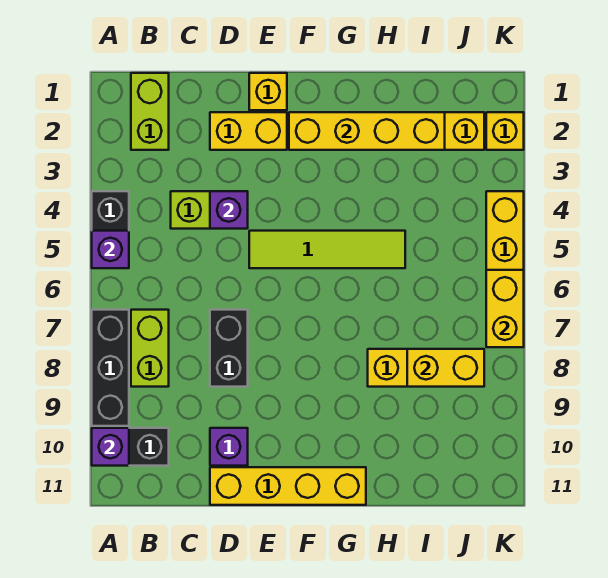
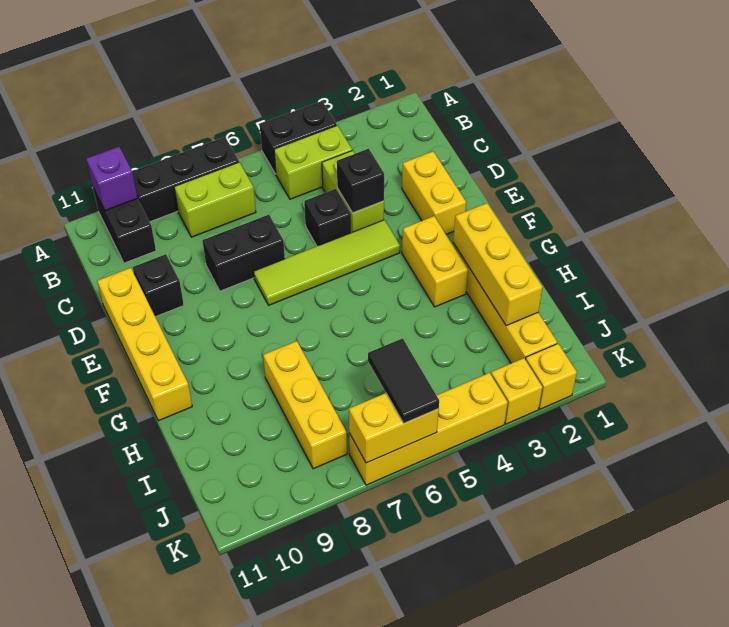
purple brick A5 level 2 -> none
lime brick B1:B2 level 1 -> lime brick B4:B5 level 1
purple brick D4 level 2 -> black brick D4 level 2
none -> black brick D5 level 1
purple brick D10 level 1 -> black brick D10 level 1
yellow brick E1 level 1 -> yellow brick K3 level 1
lime tile E5:H5 level 1 -> lime tile E4:E7 level 1
yellow brick F2:I2 level 2 -> yellow brick G2:I2 level 2
yellow brick I8:J8 level 2 -> yellow brick F3:G3 level 1
none -> black tile J6:K6 level 3

